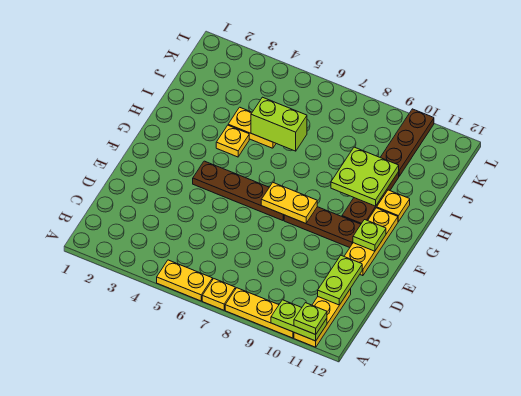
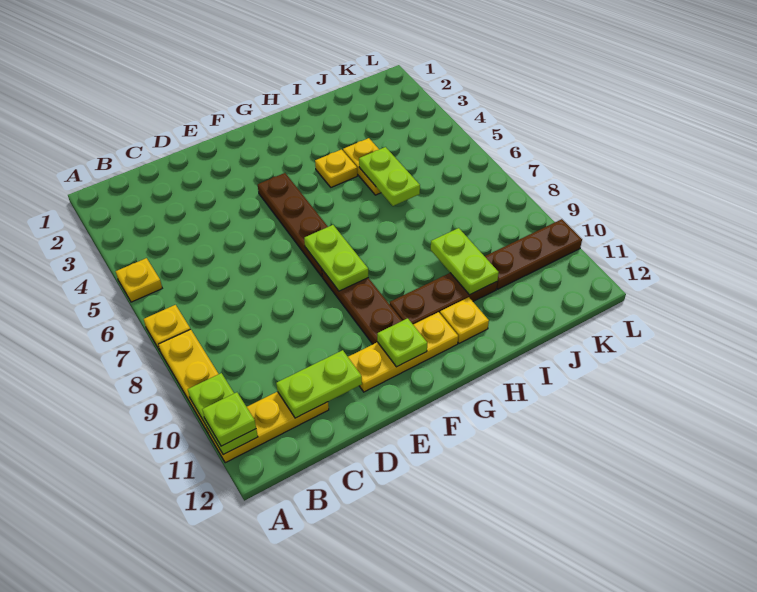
yellow plate A5:A6 level 1 -> yellow plate A5 level 1
yellow plate F7:F8 level 2 -> lime plate F7:F8 level 2
lime plate H9:I10 level 2 -> lime plate I9:I10 level 2
lime brick I5:I6 level 2 -> lime plate I5:I6 level 2

